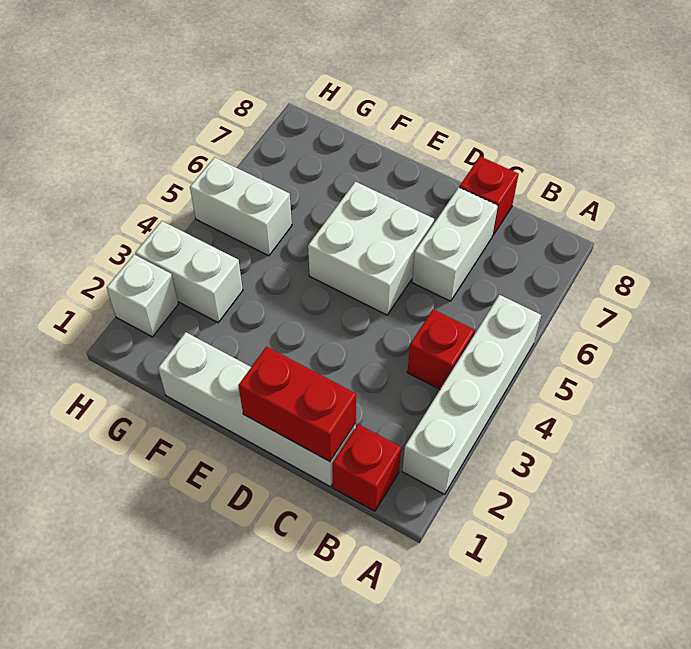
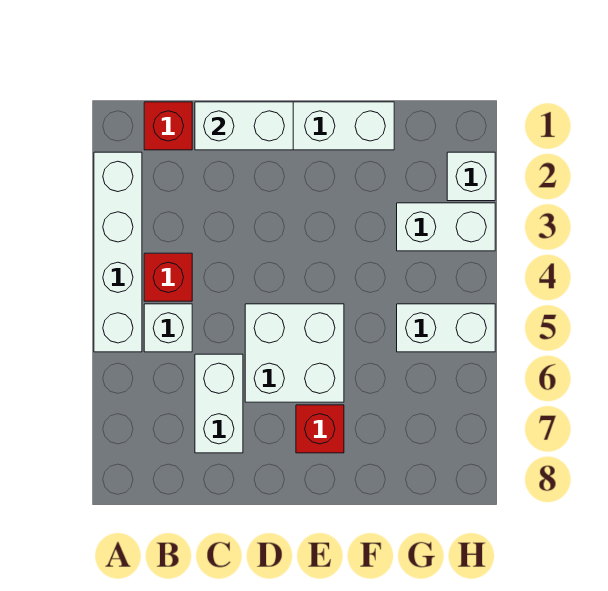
none -> white brick B5 level 1
red brick C1:D1 level 2 -> white brick C1:D1 level 2
red brick C8 level 1 -> red brick E7 level 1

